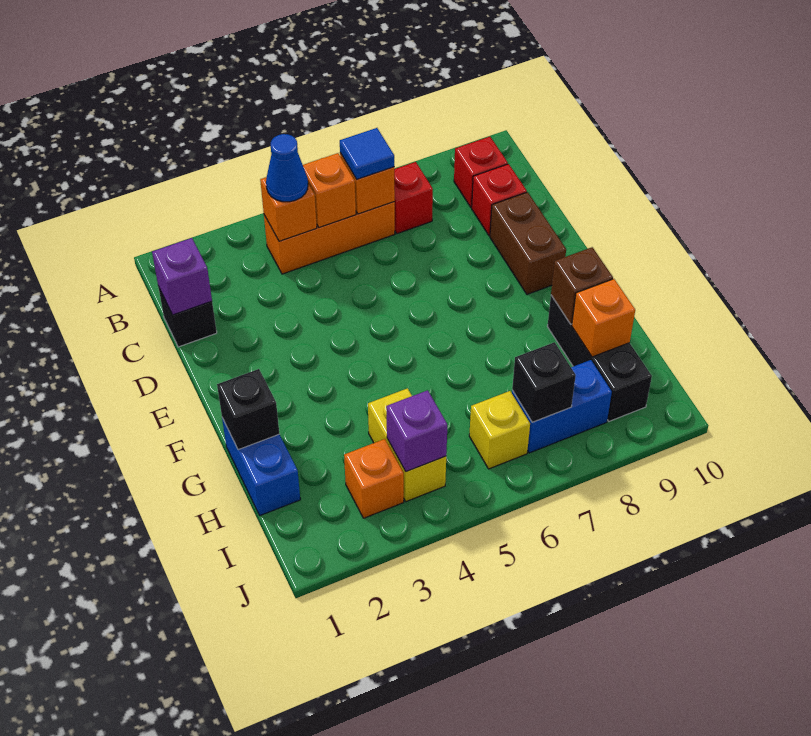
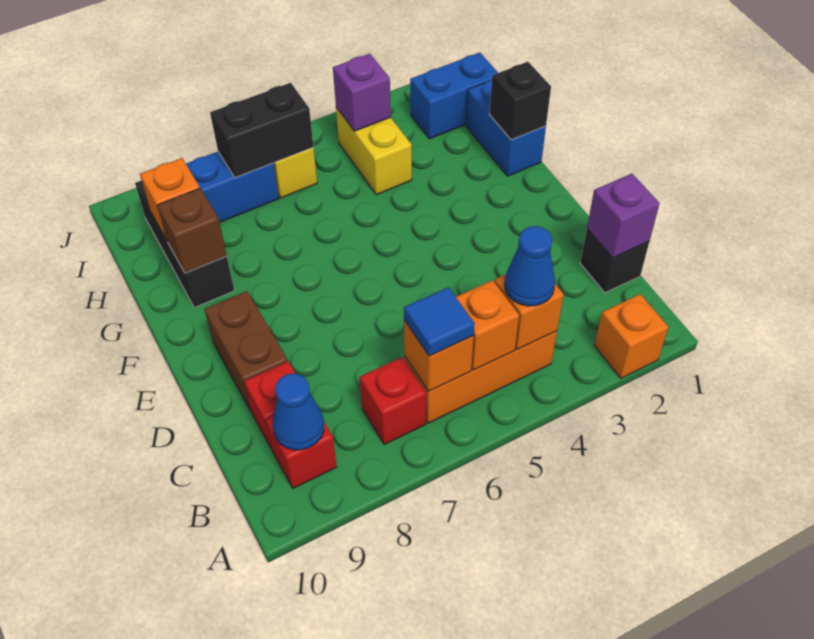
none -> blue cone B9 level 2
none -> blue brick I1:I2 level 1
orange brick I3 level 1 -> orange brick A2 level 1
black brick I7 level 2 -> black brick I6:I7 level 2

